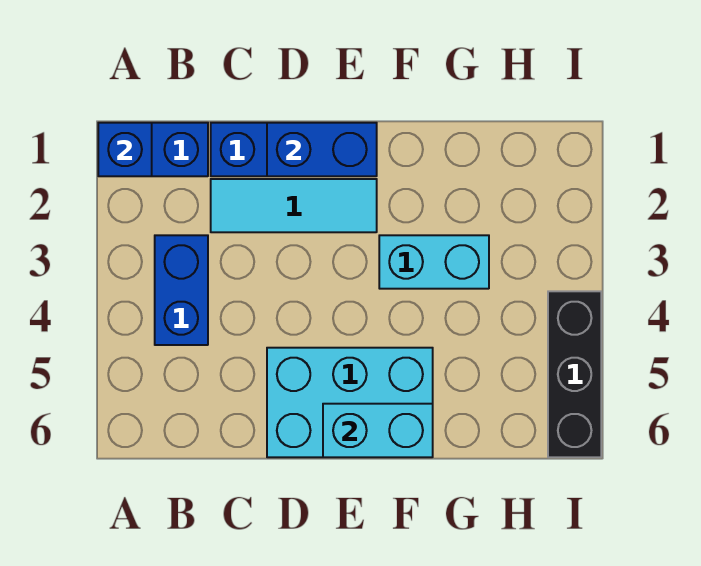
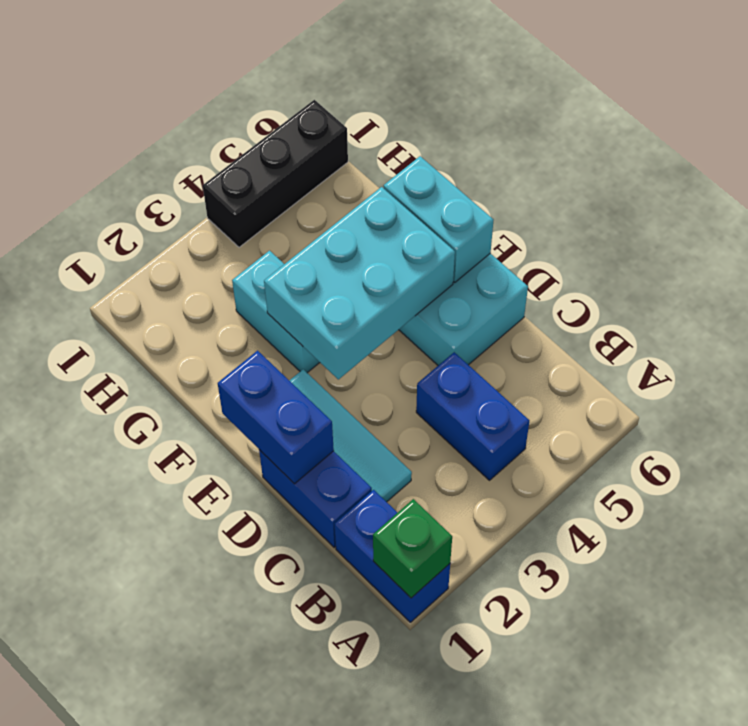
blue brick A1 level 2 -> green brick A1 level 2
blue brick B3:B4 level 1 -> blue brick B4:C4 level 1
none -> cyan brick E3:F5 level 2

